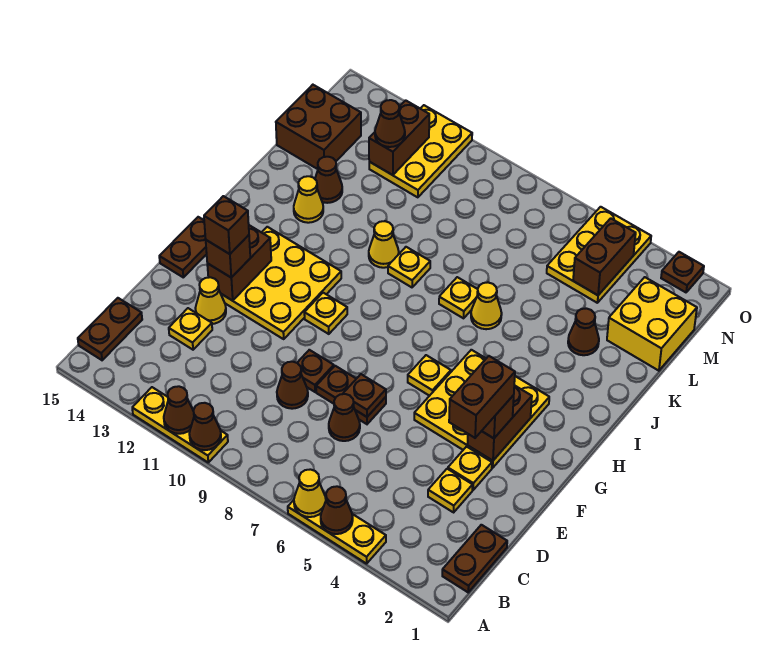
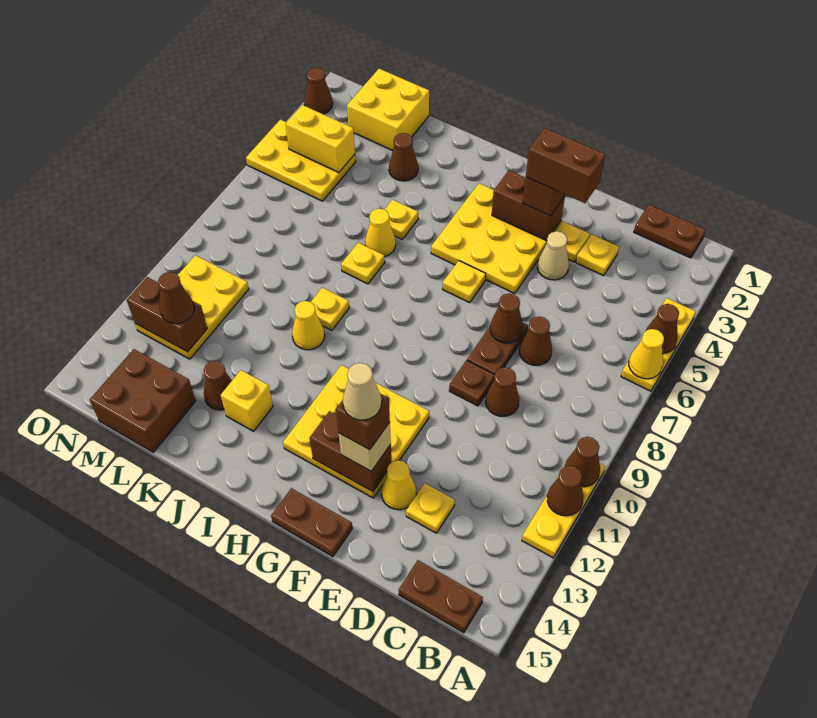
none -> tan cone E4 level 1
brown plate E7 level 2 -> brown cone E7 level 2
brown brick F13 level 3 -> tan brick F13 level 3
none -> tan cone F13 level 5
yellow plate G10 level 1 -> yellow plate J5 level 1
yellow cone J13 level 1 -> yellow brick J13 level 1
brown brick M4:N4 level 2 -> yellow brick M4:N4 level 2
yellow plate M11:O12 level 1 -> yellow plate M10:N12 level 1
brown plate O2 level 1 -> brown cone O2 level 1

